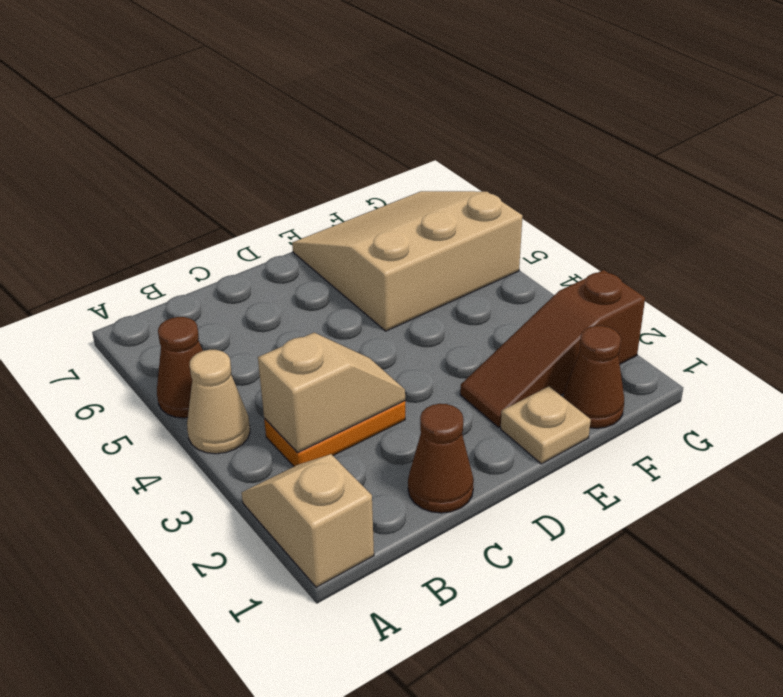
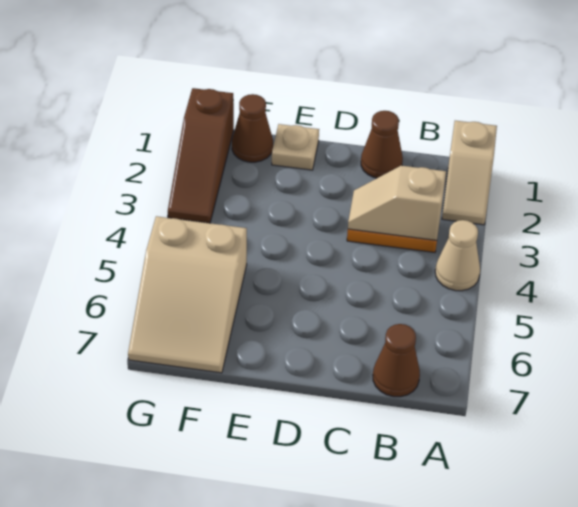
brown cone A5 level 1 -> brown cone B7 level 1
brown slope E2:G2 level 1 top G -> brown slope G1:G3 level 1 top 1
tan slope E5:G7 level 1 top 5 -> tan slope F5:G7 level 1 top 5

